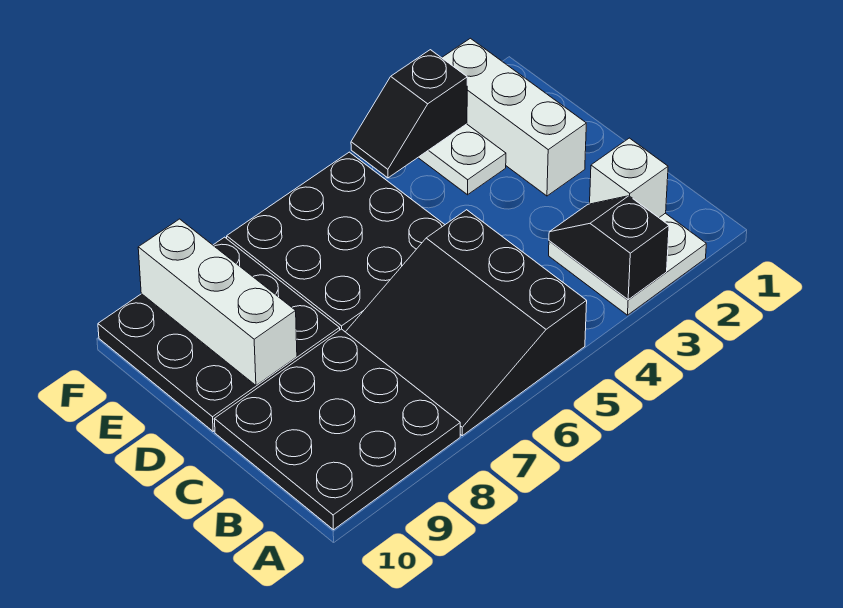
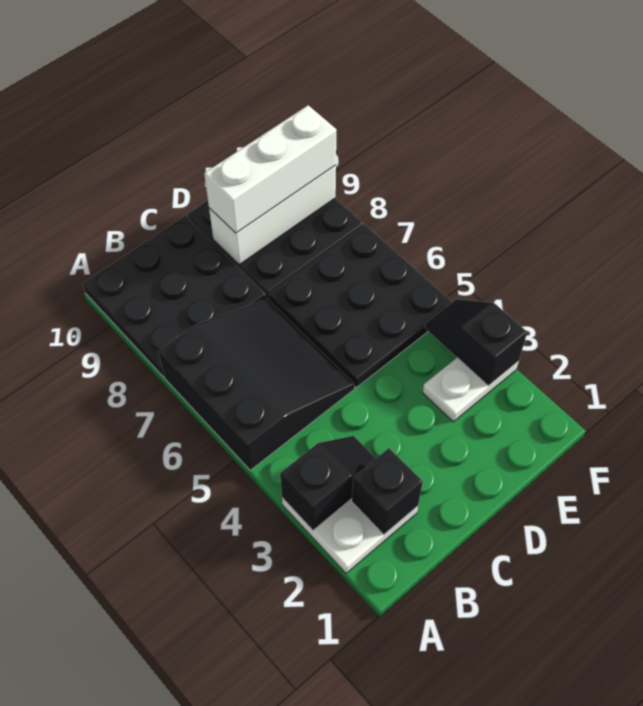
black slope A5:C7 level 1 top 5 -> black slope A5:C7 level 1 top A
white brick B2 level 2 -> black brick B2 level 2
white brick D2:F2 level 1 -> white brick D9:F9 level 3

